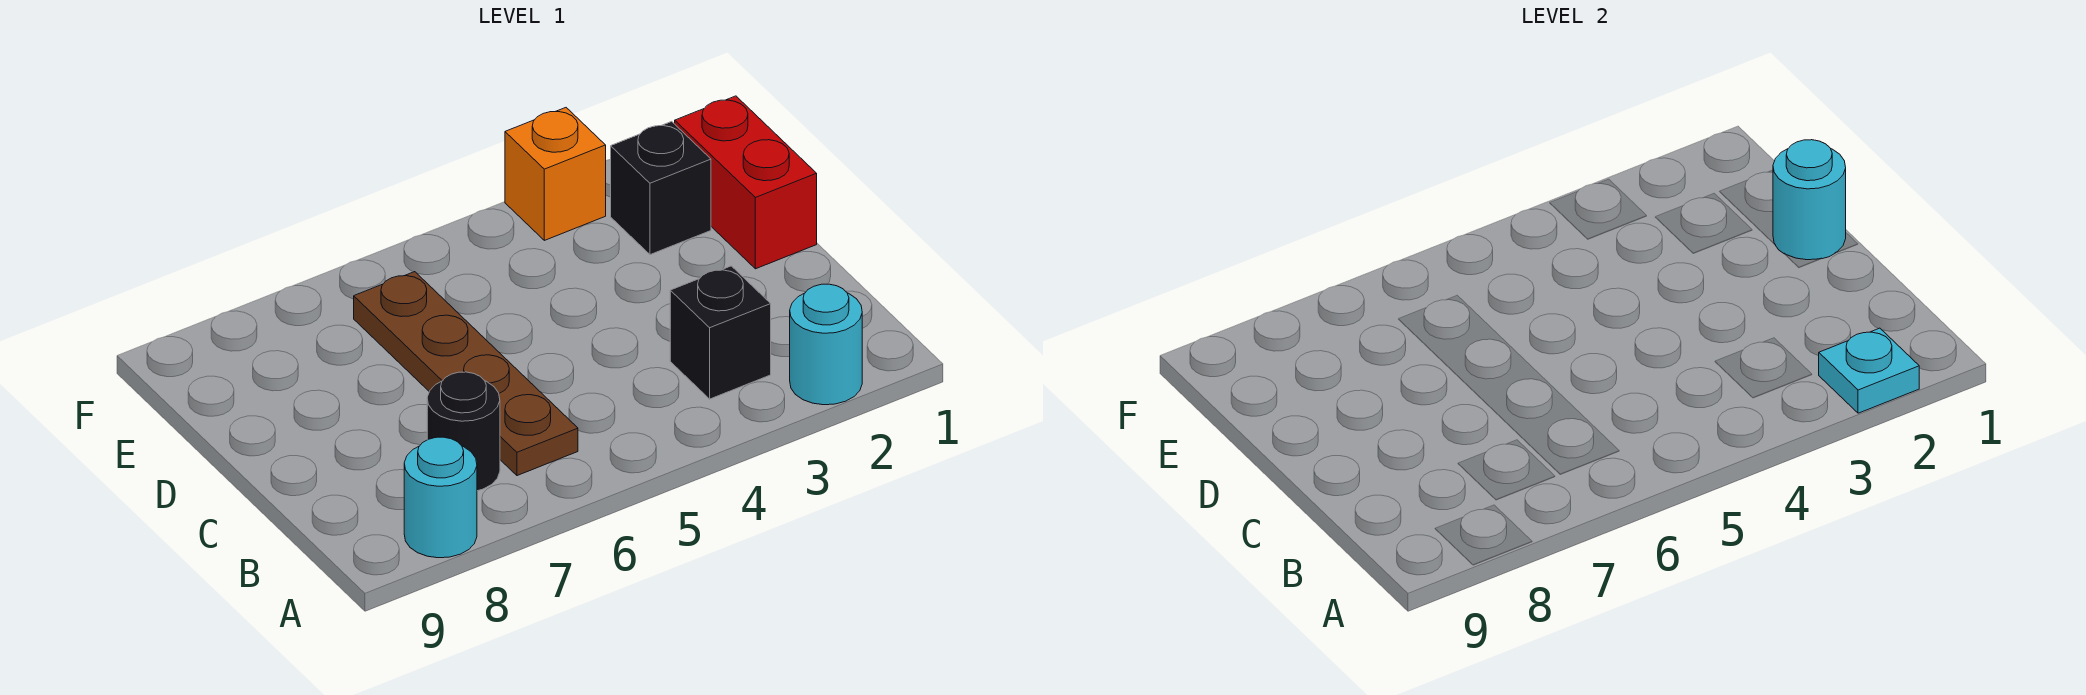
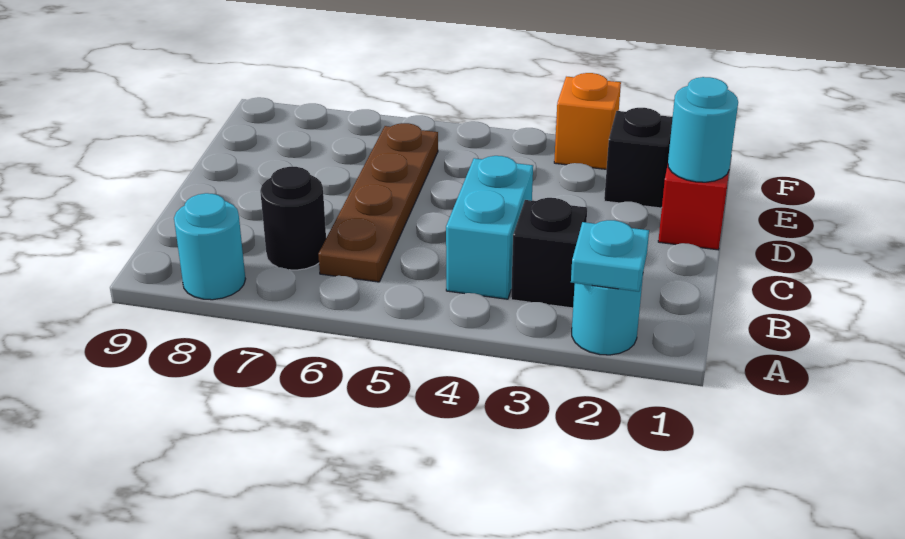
none -> cyan brick B4:C4 level 1

